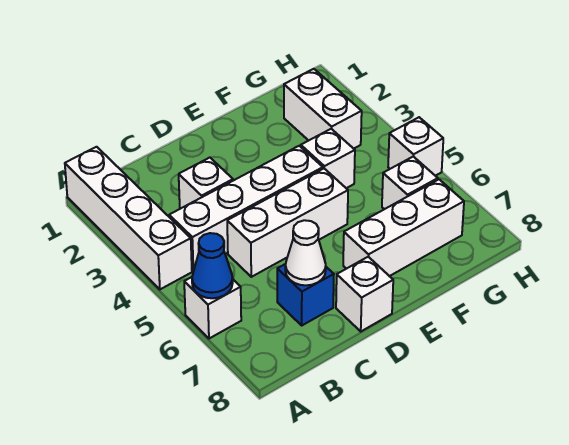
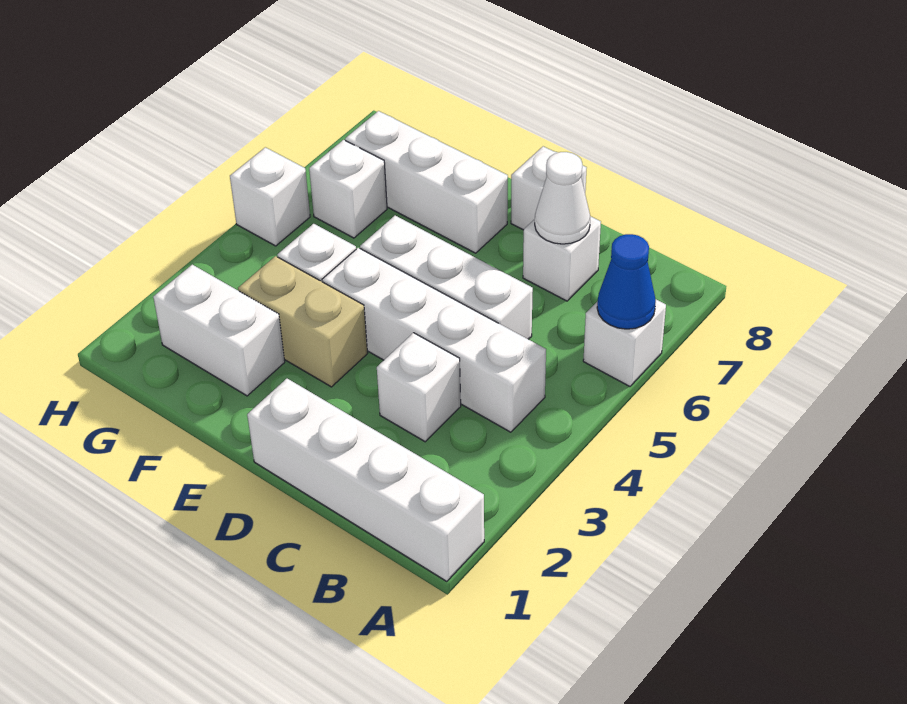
white brick A1:A4 level 1 -> white brick A1:D1 level 1
blue brick C7 level 1 -> white brick C7 level 1
none -> tan brick E3:F3 level 1
white brick G2:G3 level 1 -> white brick F2:G2 level 1

